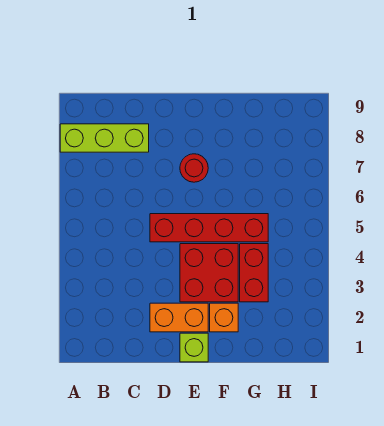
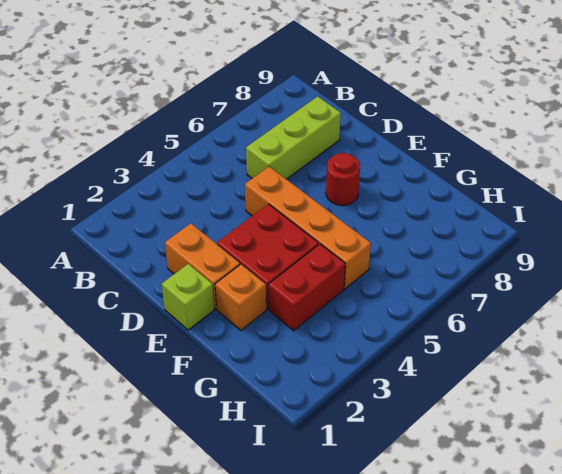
lime brick A8:C8 level 1 -> lime brick C6:C8 level 1
red brick D5:G5 level 1 -> orange brick D5:G5 level 1

